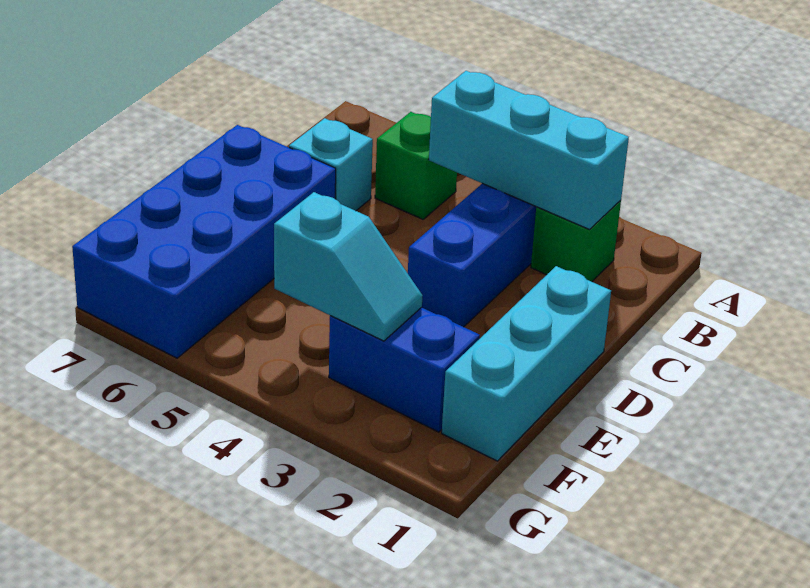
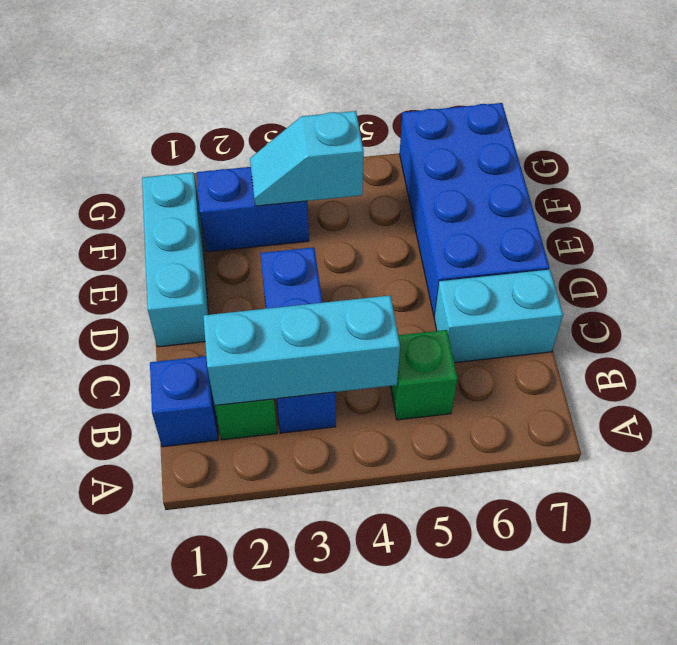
none -> blue brick B1 level 1
cyan brick C6 level 1 -> cyan brick C6:C7 level 1

